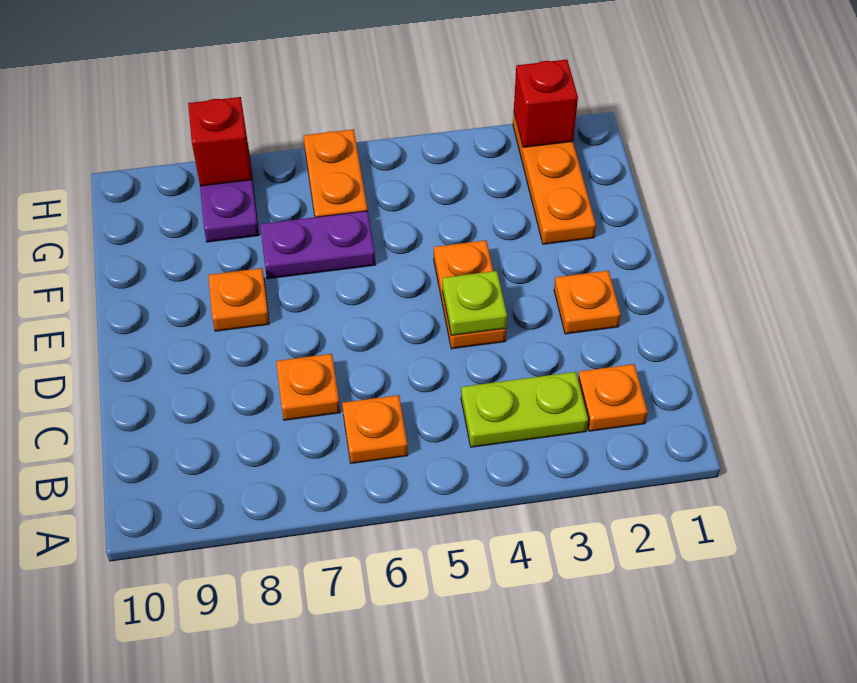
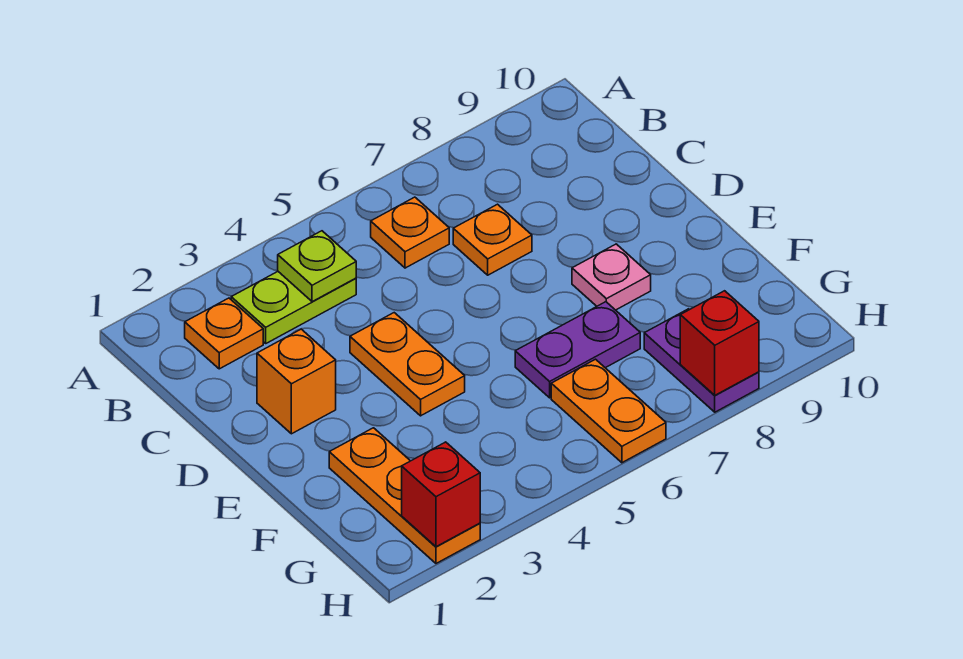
orange plate D2 level 1 -> orange brick D2 level 1
lime plate D4 level 2 -> lime plate B4 level 2
orange plate E8 level 1 -> pink plate E8 level 1

